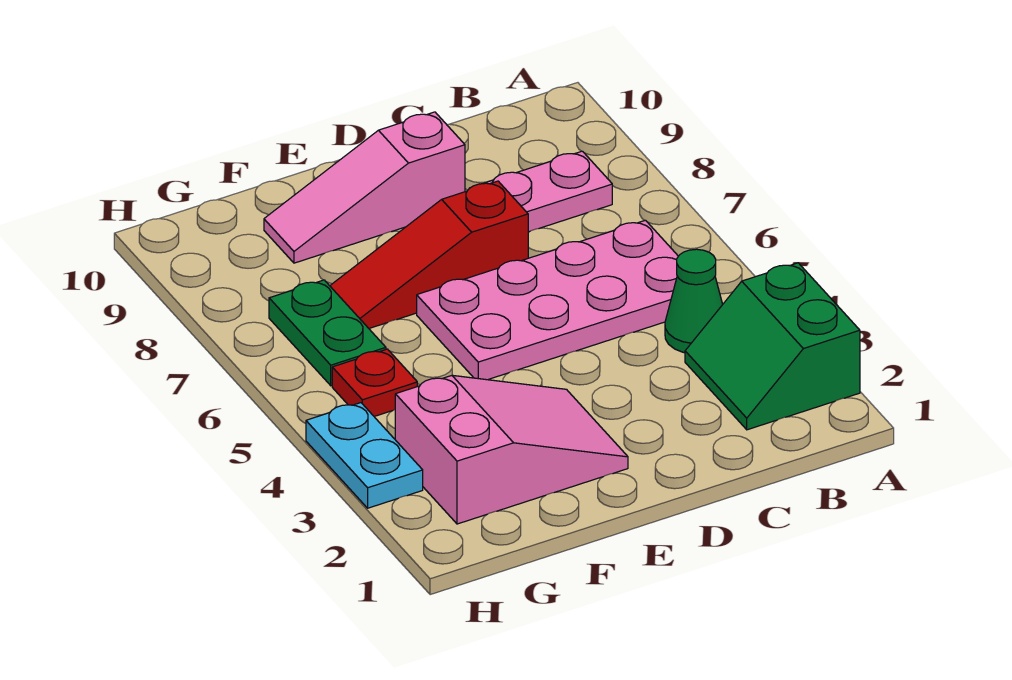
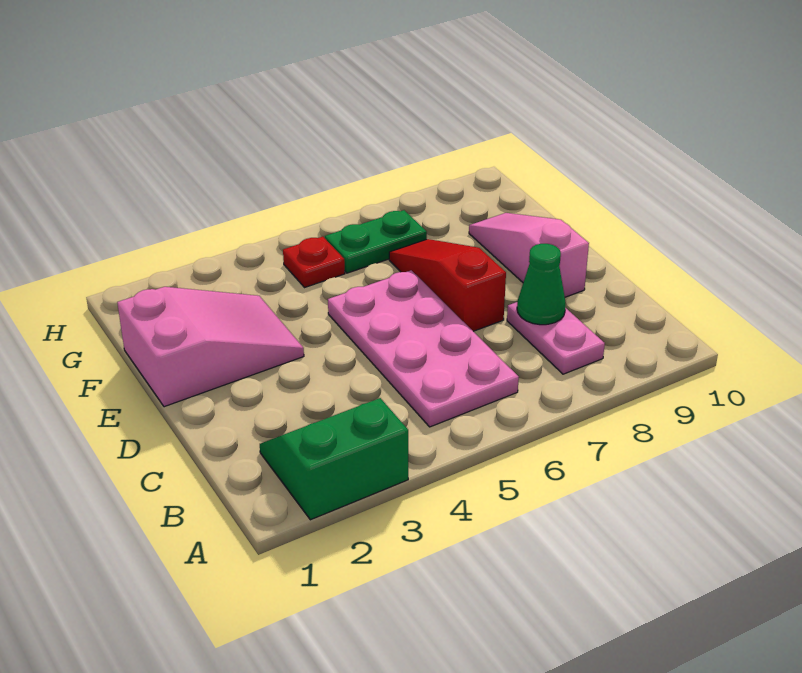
green cone B4 level 1 -> green cone C8 level 2
pink slope E2:G3 level 1 top G -> pink slope E1:F3 level 1 top 1
cyan plate H3:H4 level 1 -> none

